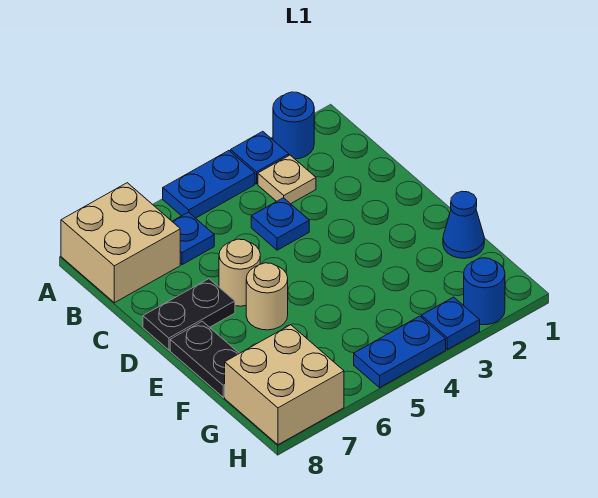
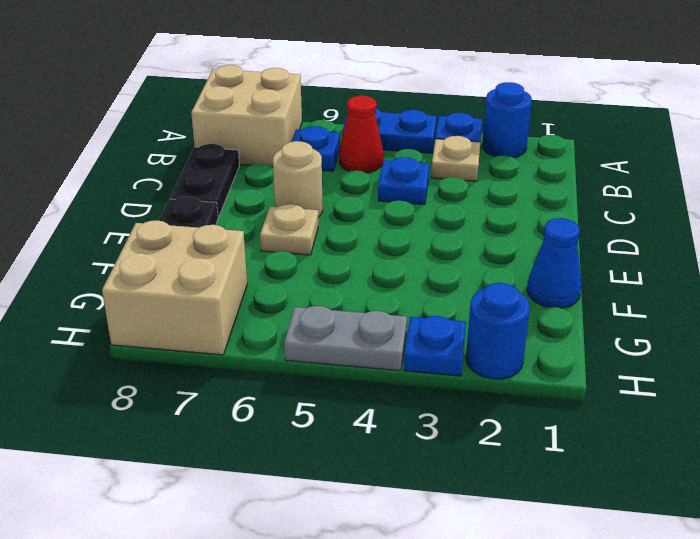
none -> red cone B5 level 1
black plate D7:D8 level 1 -> black plate C8:D8 level 1
tan round brick E6 level 1 -> tan plate E6 level 1
blue plate H4:H5 level 1 -> grey plate H4:H5 level 1

